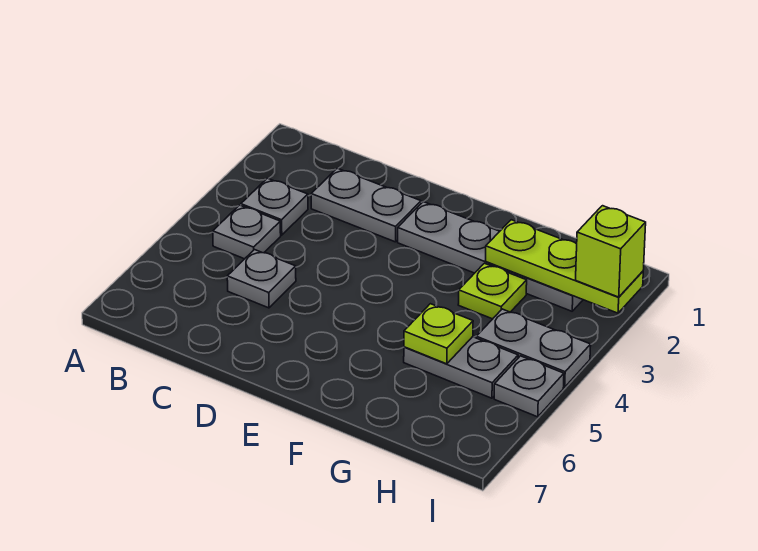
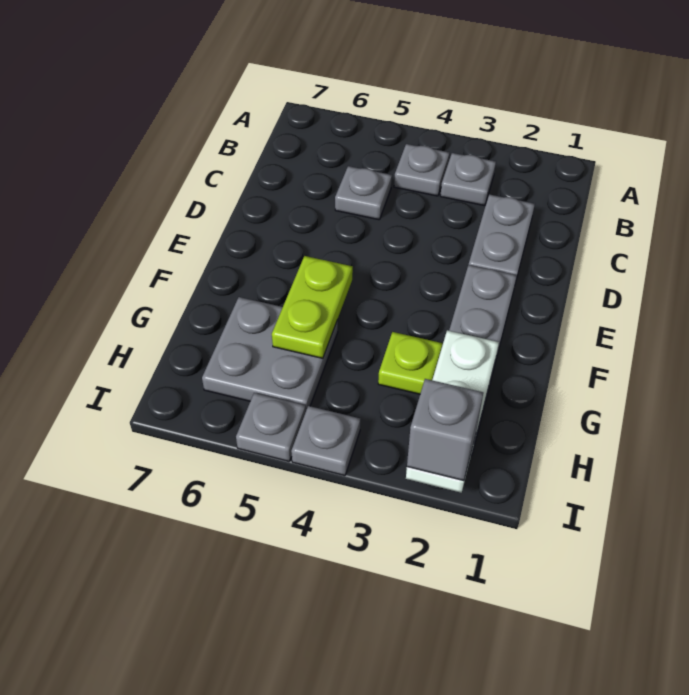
lime plate G2:I2 level 2 -> white plate G2:I2 level 2
grey plate G5:H5 level 1 -> grey plate G5:H6 level 1
lime plate G5 level 2 -> lime plate F5:G5 level 2
grey plate H4:I4 level 1 -> grey plate I4 level 1
lime brick I2 level 3 -> grey brick I2 level 3

